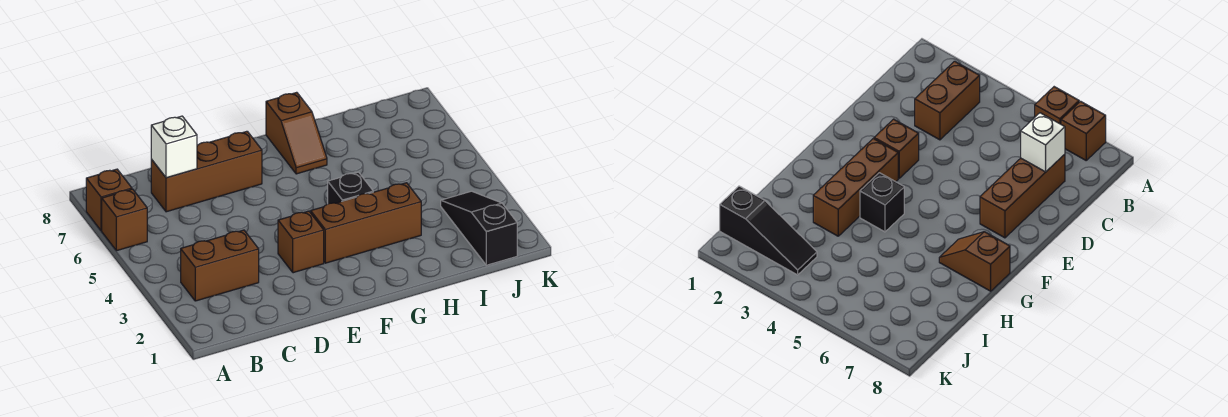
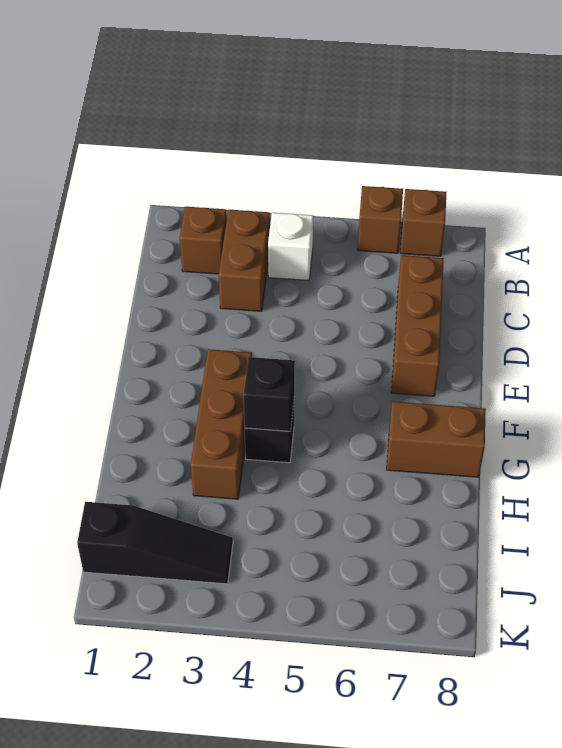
white brick C7 level 2 -> white brick B4 level 1
brown brick E3 level 1 -> brown brick B2 level 1
none -> black brick G4 level 2
brown slope G7:G8 level 1 top 8 -> brown brick G7:G8 level 1

